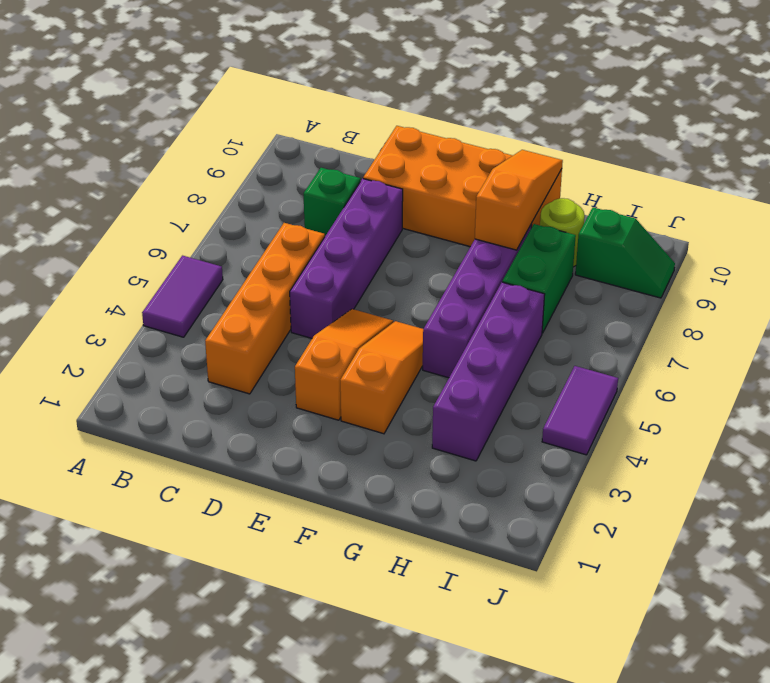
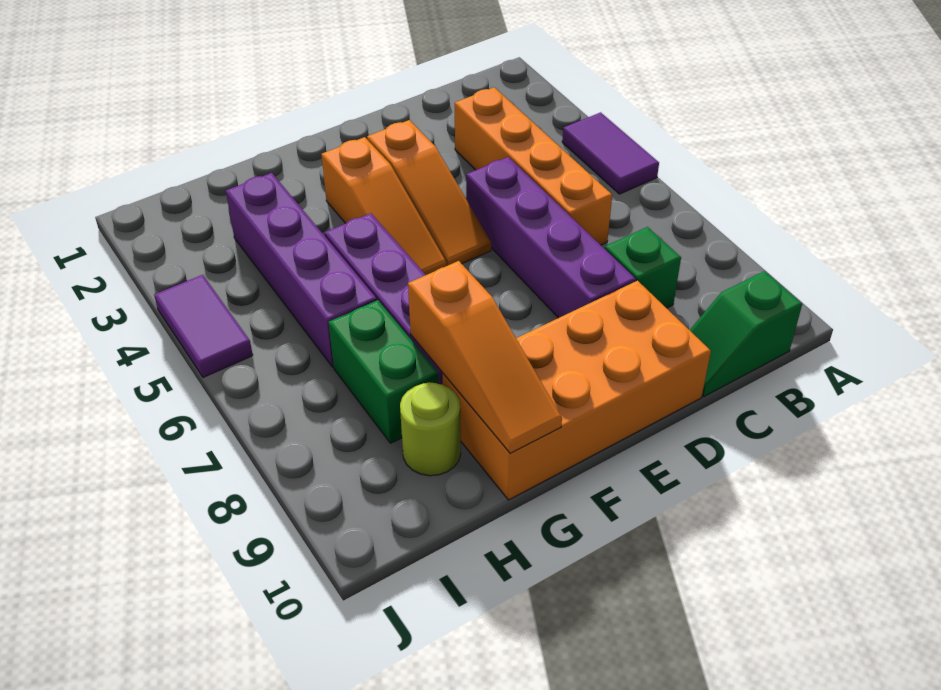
green slope I9:J9 level 1 top I -> green slope B10:C10 level 1 top B

